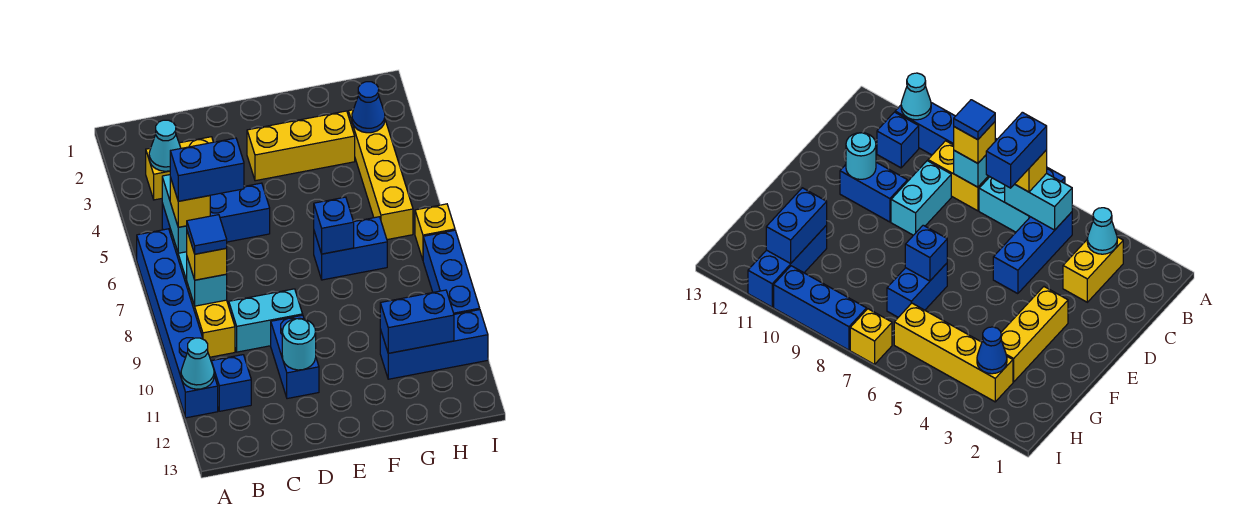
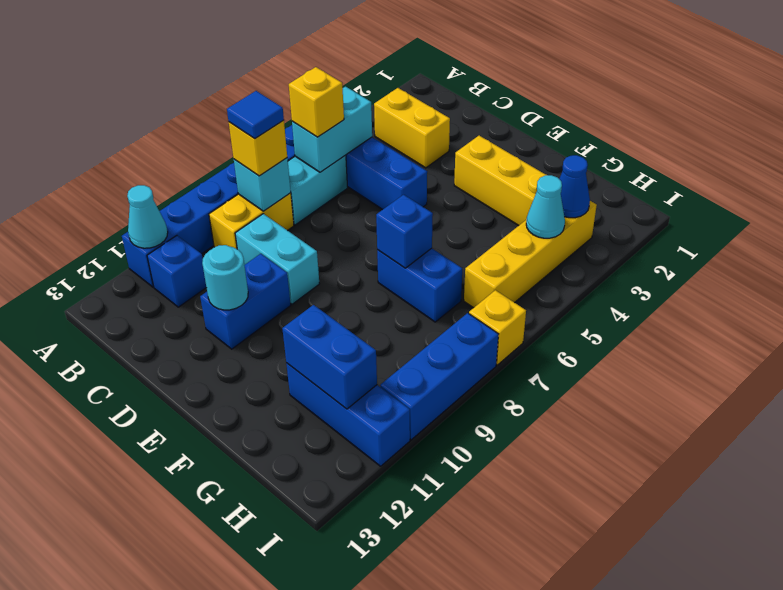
cyan cone B3 level 2 -> cyan cone H4 level 2
blue brick B6:C6 level 4 -> none

